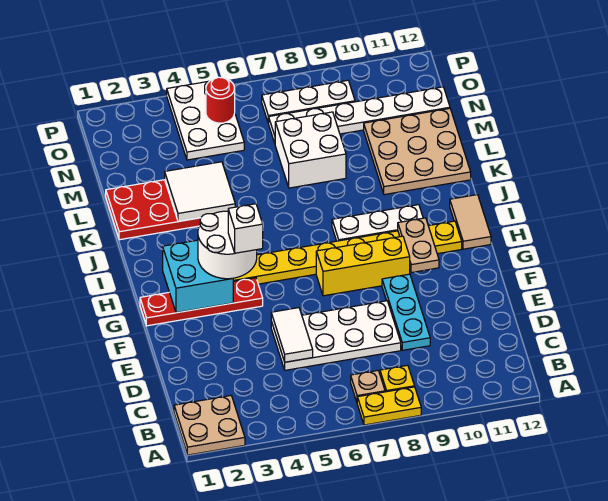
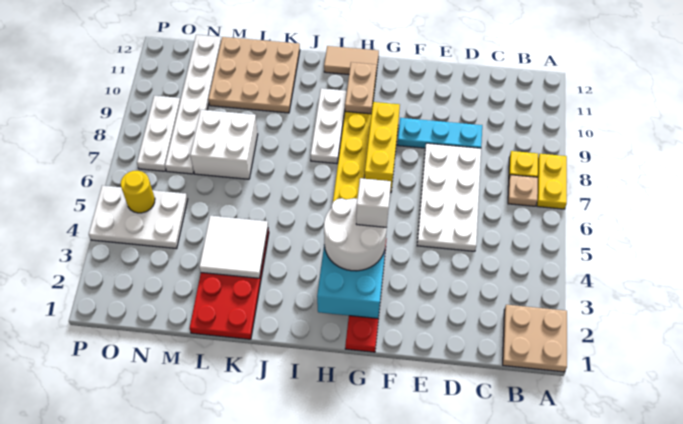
white tile D5:E5 level 2 -> none
tan plate G10:H10 level 2 -> tan plate H10:H11 level 2
red round brick O5 level 2 -> yellow round brick O5 level 2

